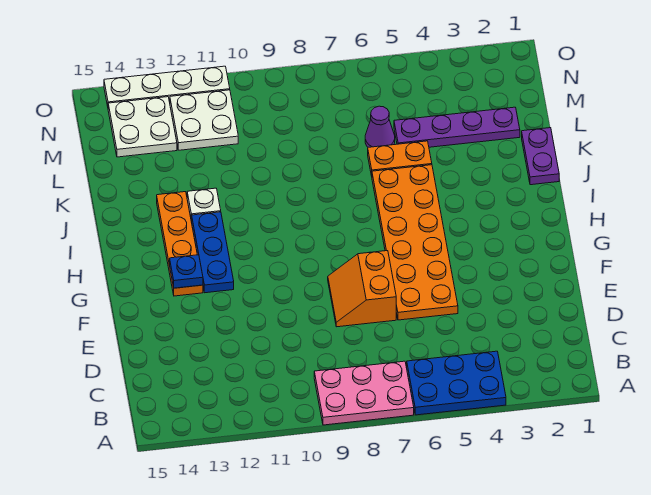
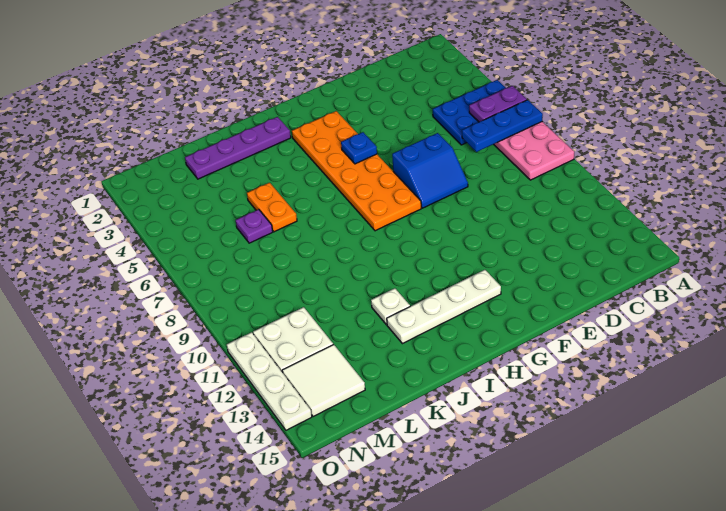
blue plate A4:B6 level 1 -> blue plate A5:C6 level 1
orange plate E5:J6 level 1 -> orange plate G3:H8 level 1
orange slope E7:F8 level 1 top 7 -> blue slope E7:F8 level 1 top 7
blue plate G12:I12 level 1 -> blue plate A7:C7 level 2
orange plate G13:J13 level 1 -> white plate G13:J13 level 1
blue plate G13 level 2 -> blue plate G5 level 2
purple plate J1:K1 level 1 -> purple plate A6:B6 level 2
purple plate L2:L5 level 1 -> purple plate I2:L2 level 1
purple cone L6 level 1 -> purple plate L6 level 1
white plate M13:N14 level 1 -> white tile M13:N14 level 1

